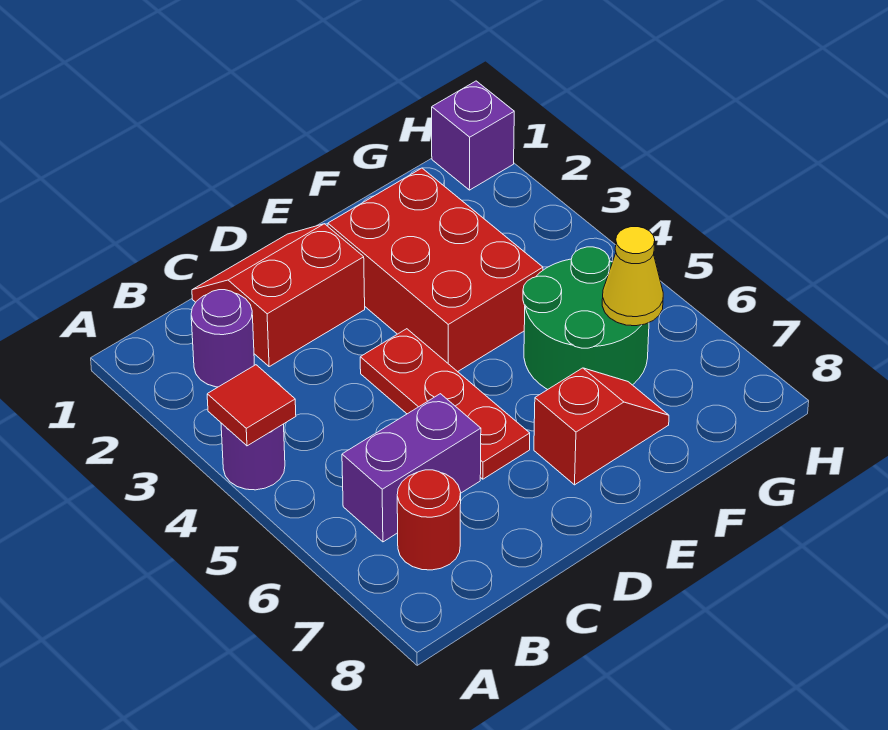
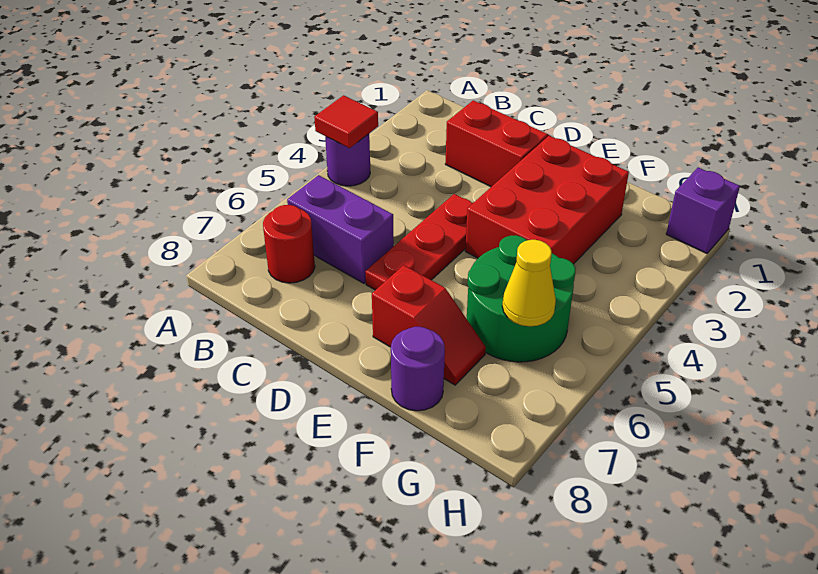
purple round brick B2 level 1 -> purple round brick F8 level 1

